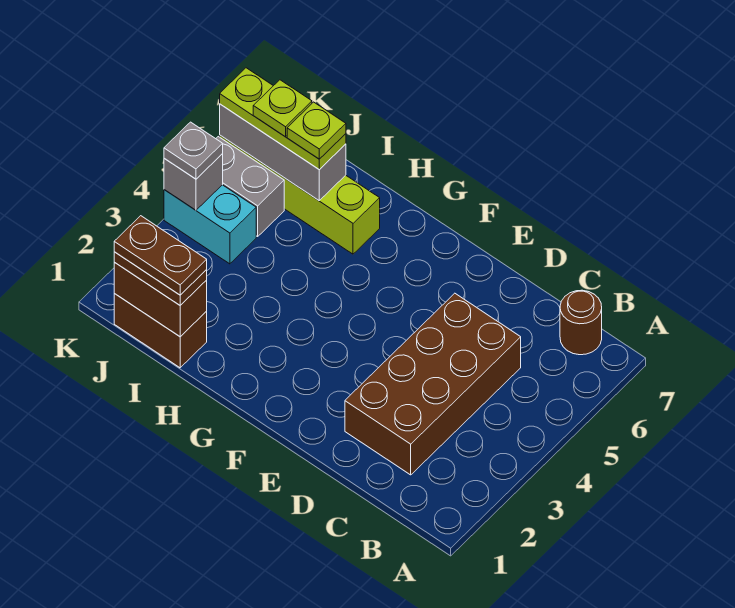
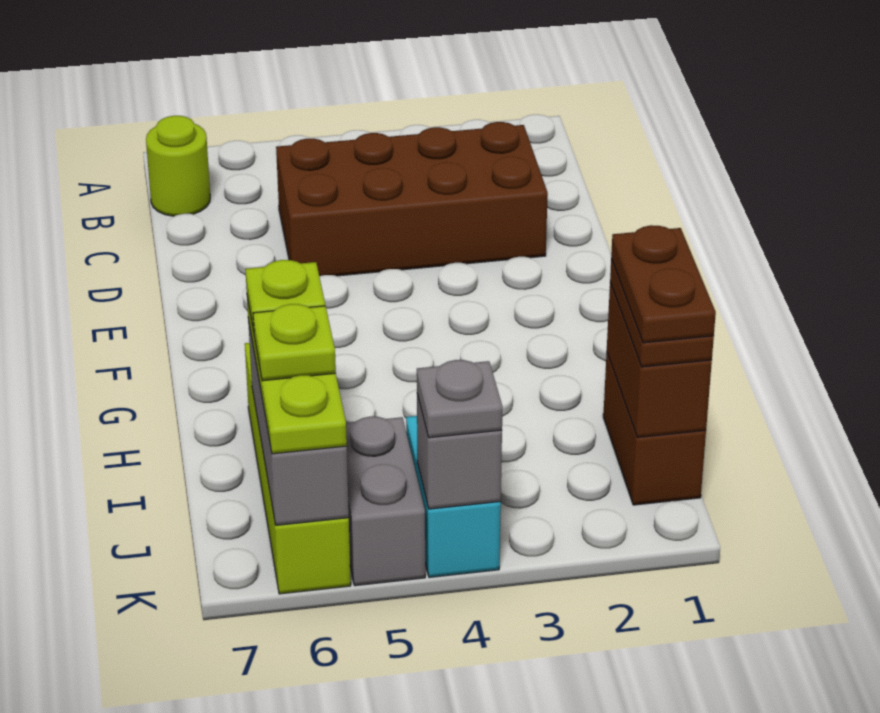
brown round brick B7 level 1 -> lime round brick B7 level 1

